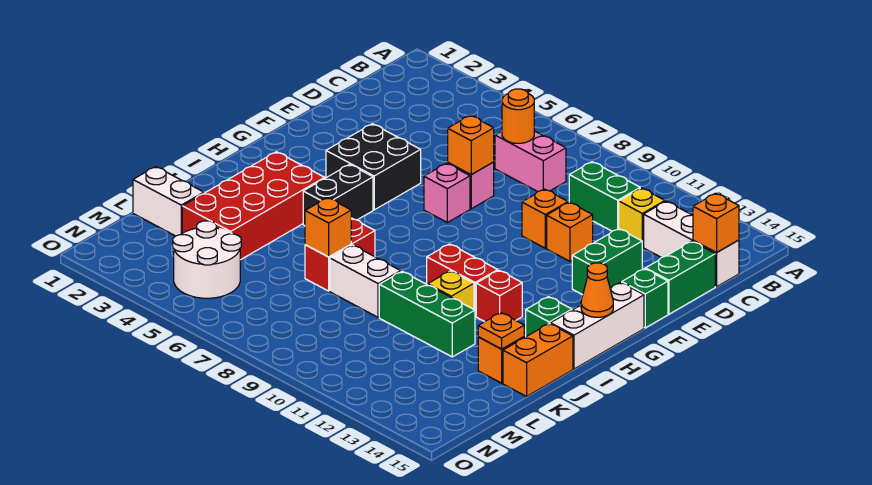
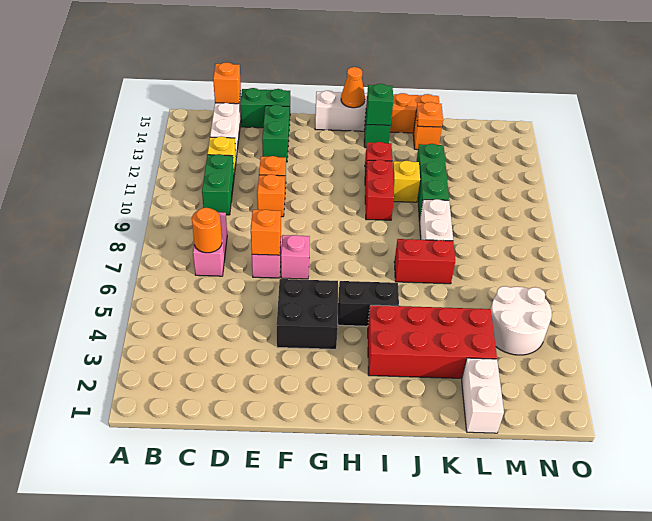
green brick E13:F13 level 1 -> green brick E13:E14 level 1
green brick F15 level 1 -> green brick I14 level 2
orange brick K7 level 2 -> none

